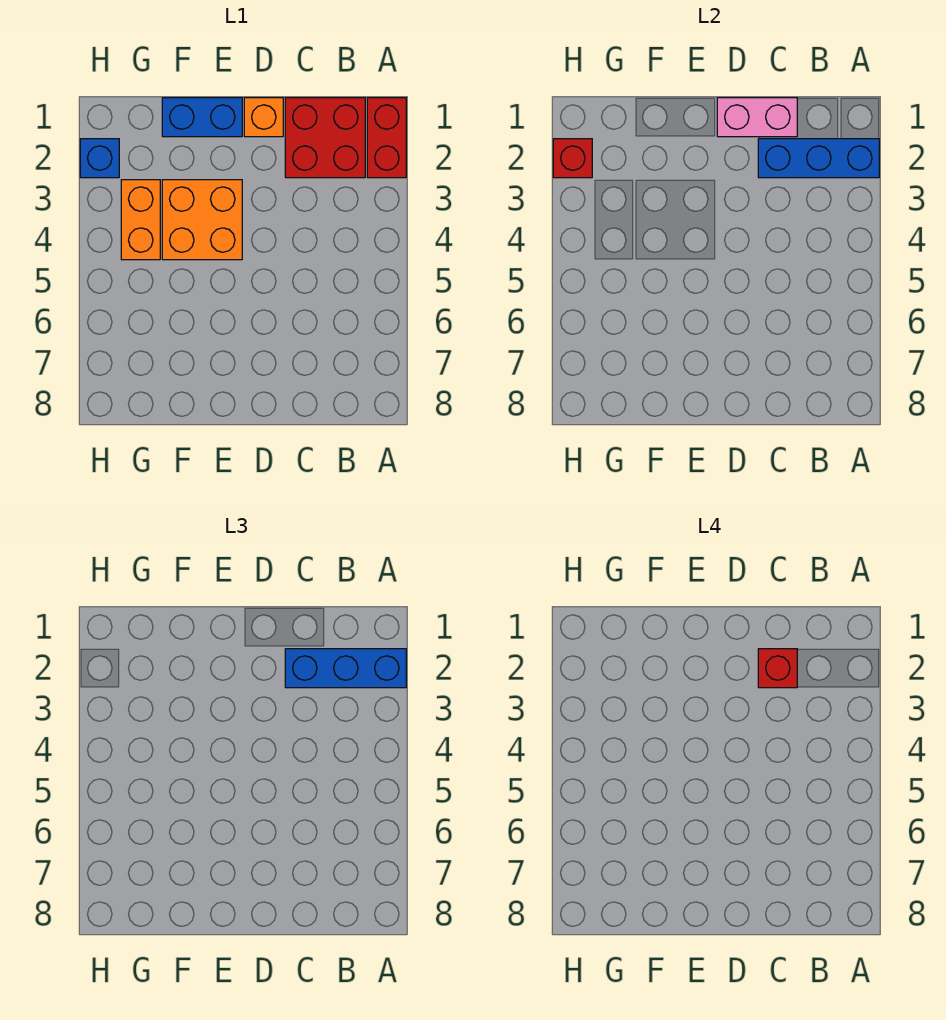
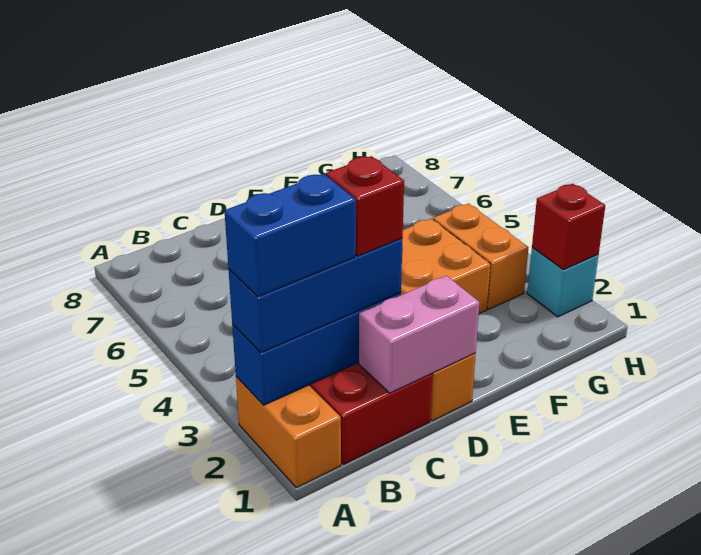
red brick A1:A2 level 1 -> orange brick A1:A2 level 1
blue brick E1:F1 level 1 -> blue brick A2:B2 level 4
blue brick H2 level 1 -> cyan brick H2 level 1

